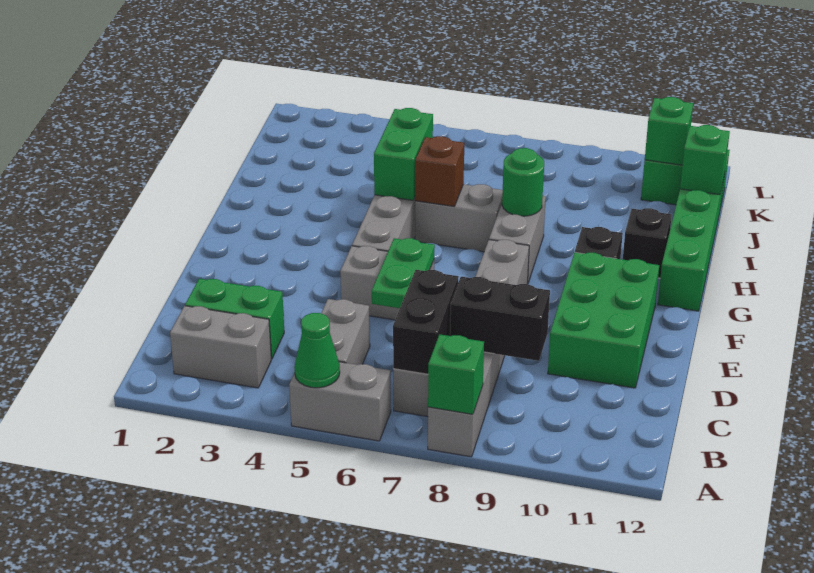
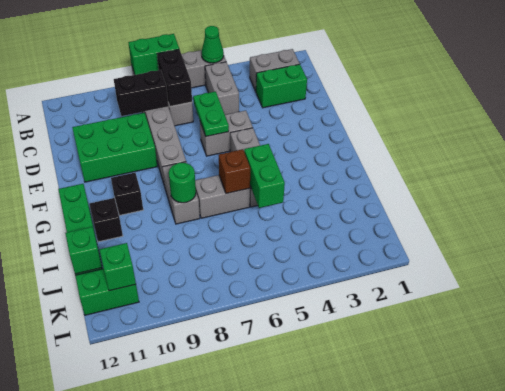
green brick A8 level 2 -> green brick A7:A8 level 2
green brick D10:F11 level 1 -> green brick D9:E11 level 1

